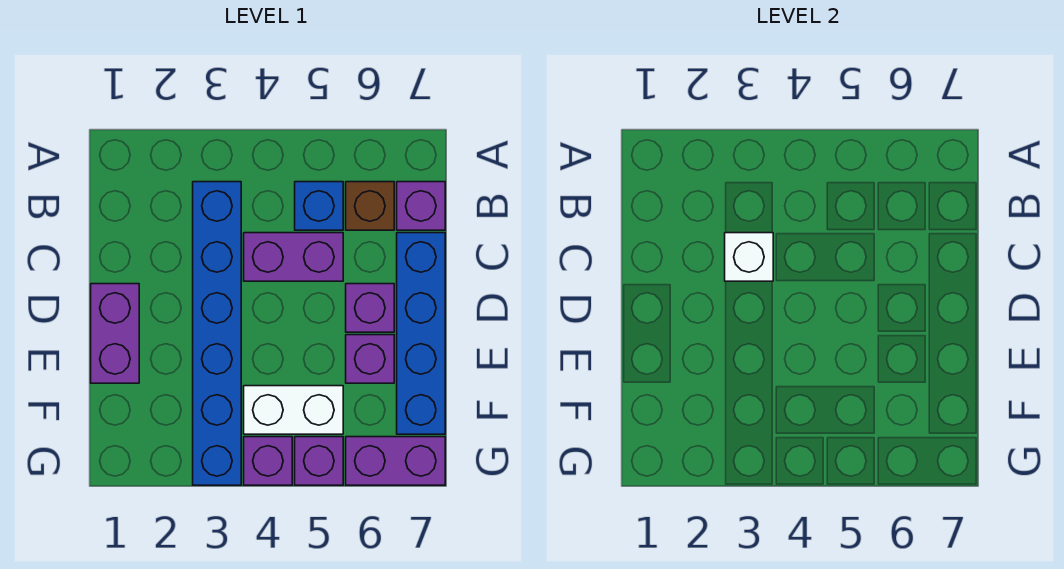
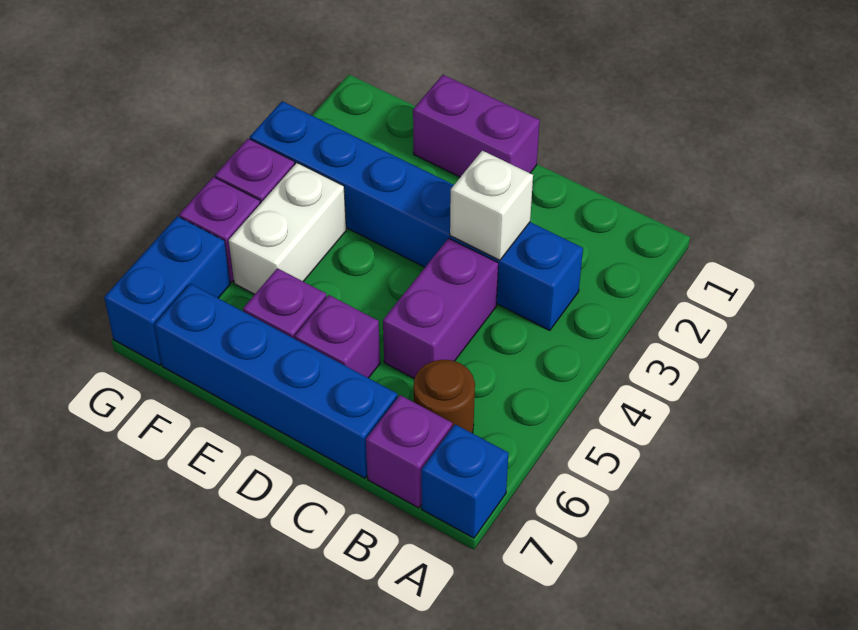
blue brick B5 level 1 -> blue brick A7 level 1
brown brick B6 level 1 -> brown round brick B6 level 1
purple brick G6:G7 level 1 -> blue brick G6:G7 level 1

